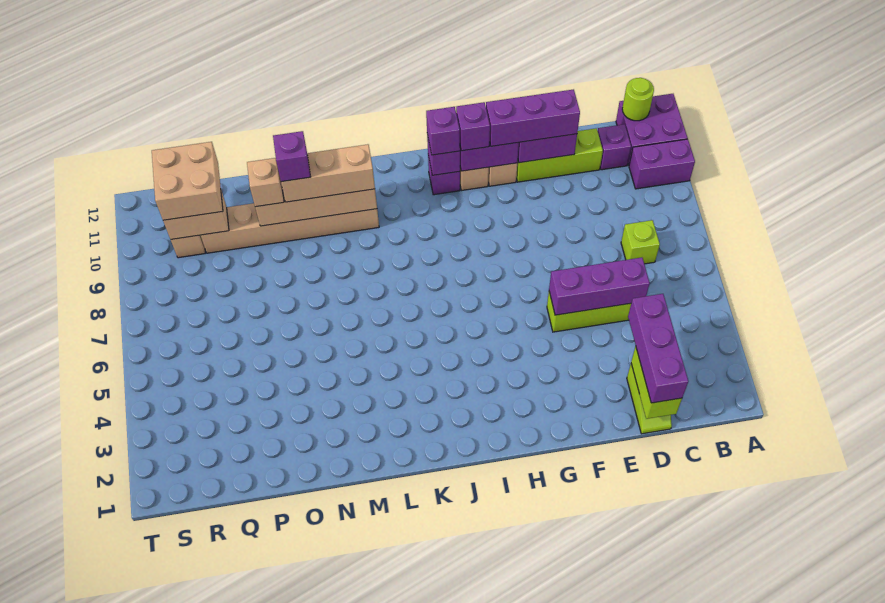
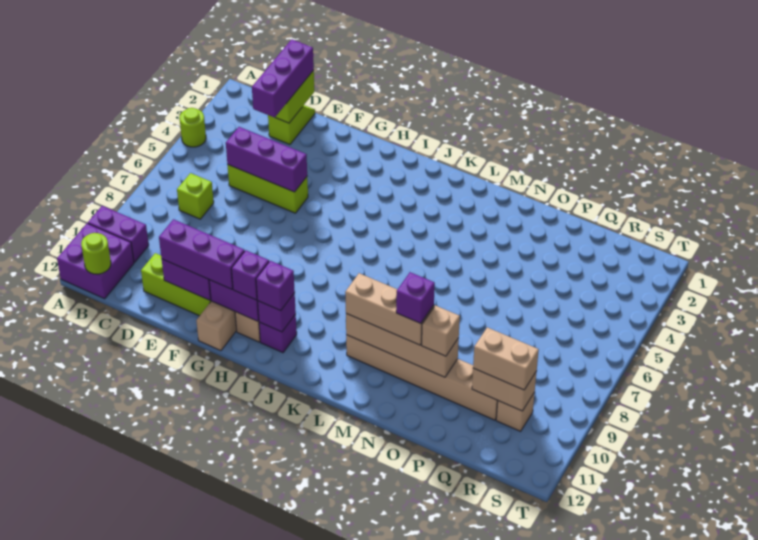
none -> lime round brick A4 level 1
purple brick C11 level 1 -> none
tan brick Q10:R11 level 3 -> tan brick Q10:R10 level 3

